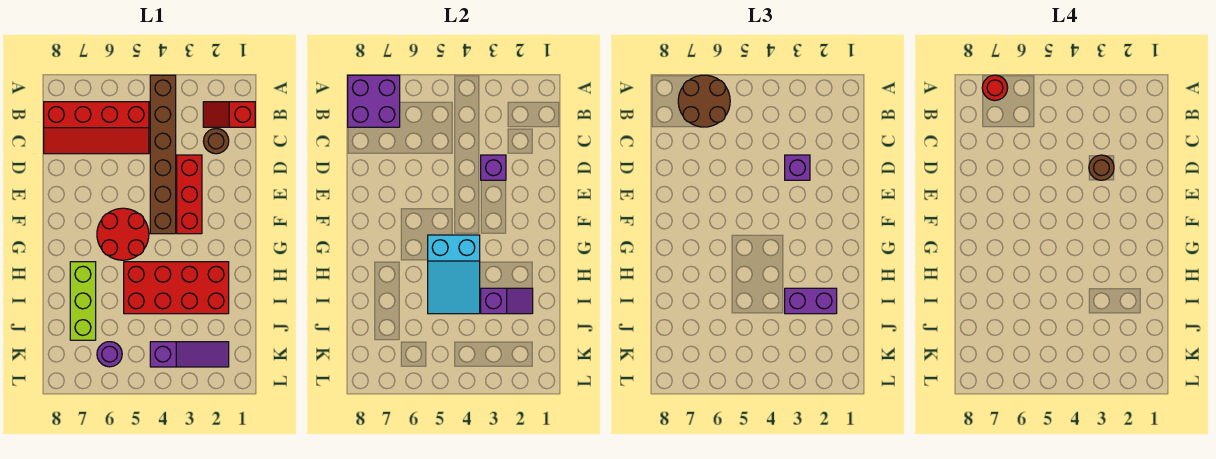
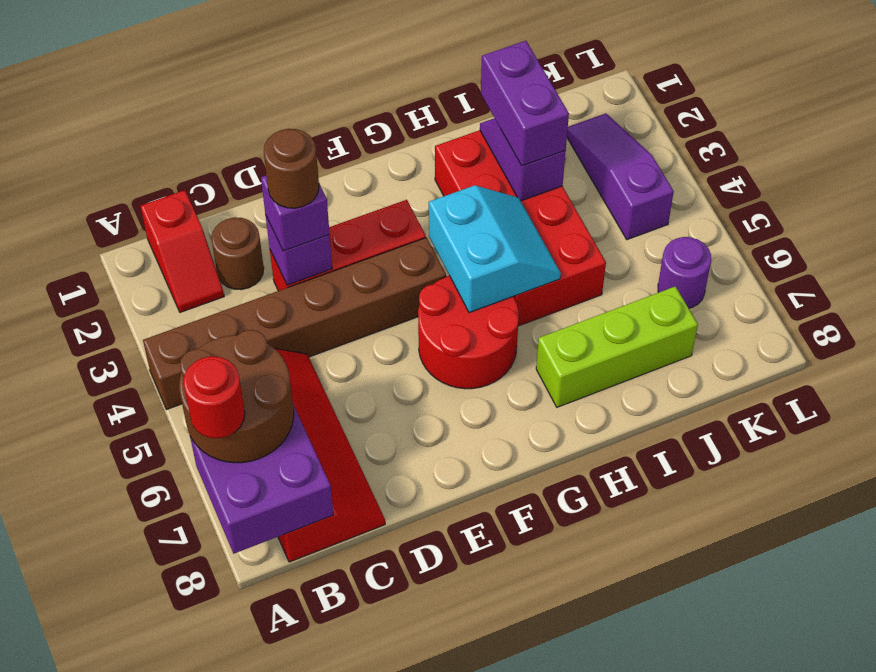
cyan slope G4:I5 level 2 top G -> cyan slope G4:H5 level 2 top G

